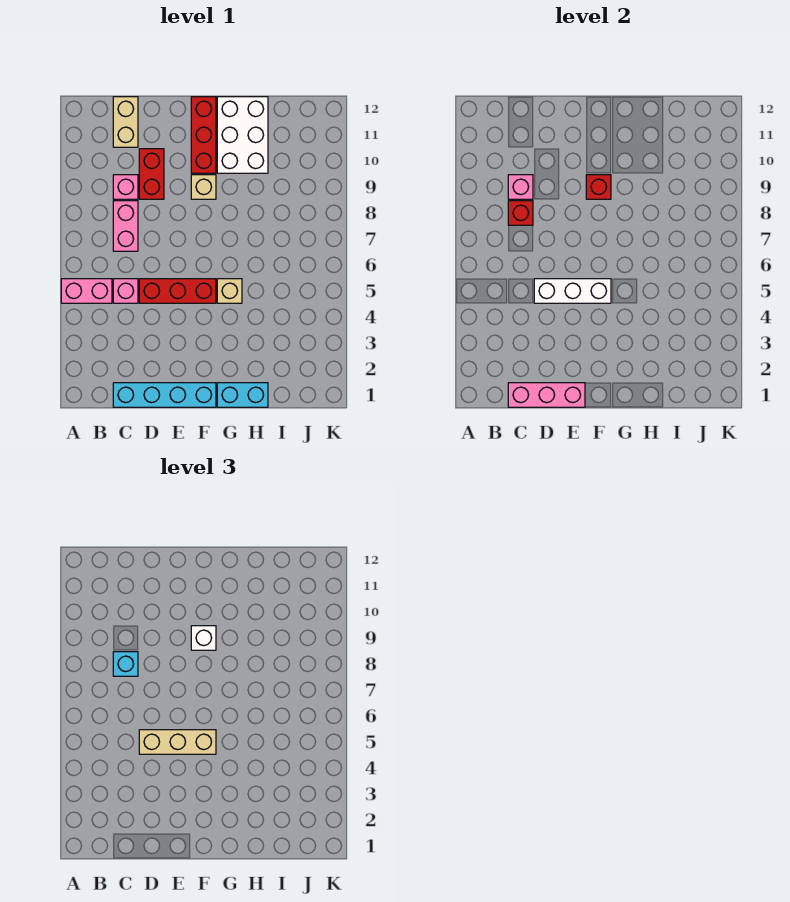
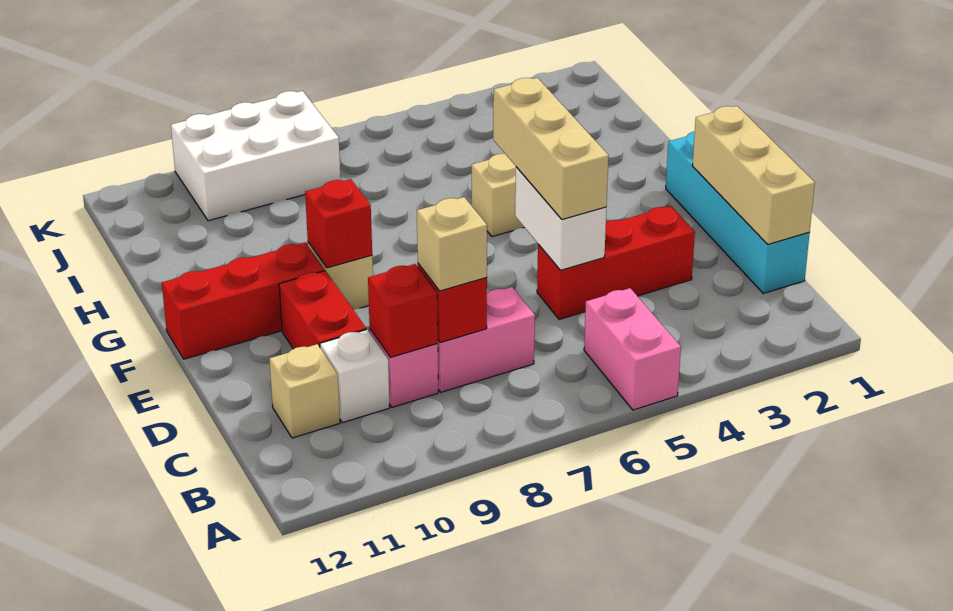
pink brick C1:E1 level 2 -> tan brick C1:E1 level 2
pink brick C5 level 1 -> none
cyan brick C8 level 3 -> tan brick C8 level 3
pink brick C9 level 2 -> red brick C9 level 2
tan brick C11:C12 level 1 -> tan brick C11 level 1
red brick D5:F5 level 1 -> red brick D3:D5 level 1
white brick D5:F5 level 2 -> white brick D5:E5 level 2
red brick D9:D10 level 1 -> red brick D10:E10 level 1
white brick F9 level 3 -> white brick C10 level 1
cyan brick G1:H1 level 1 -> none
white brick G10:H12 level 1 -> white brick J8:K10 level 1

